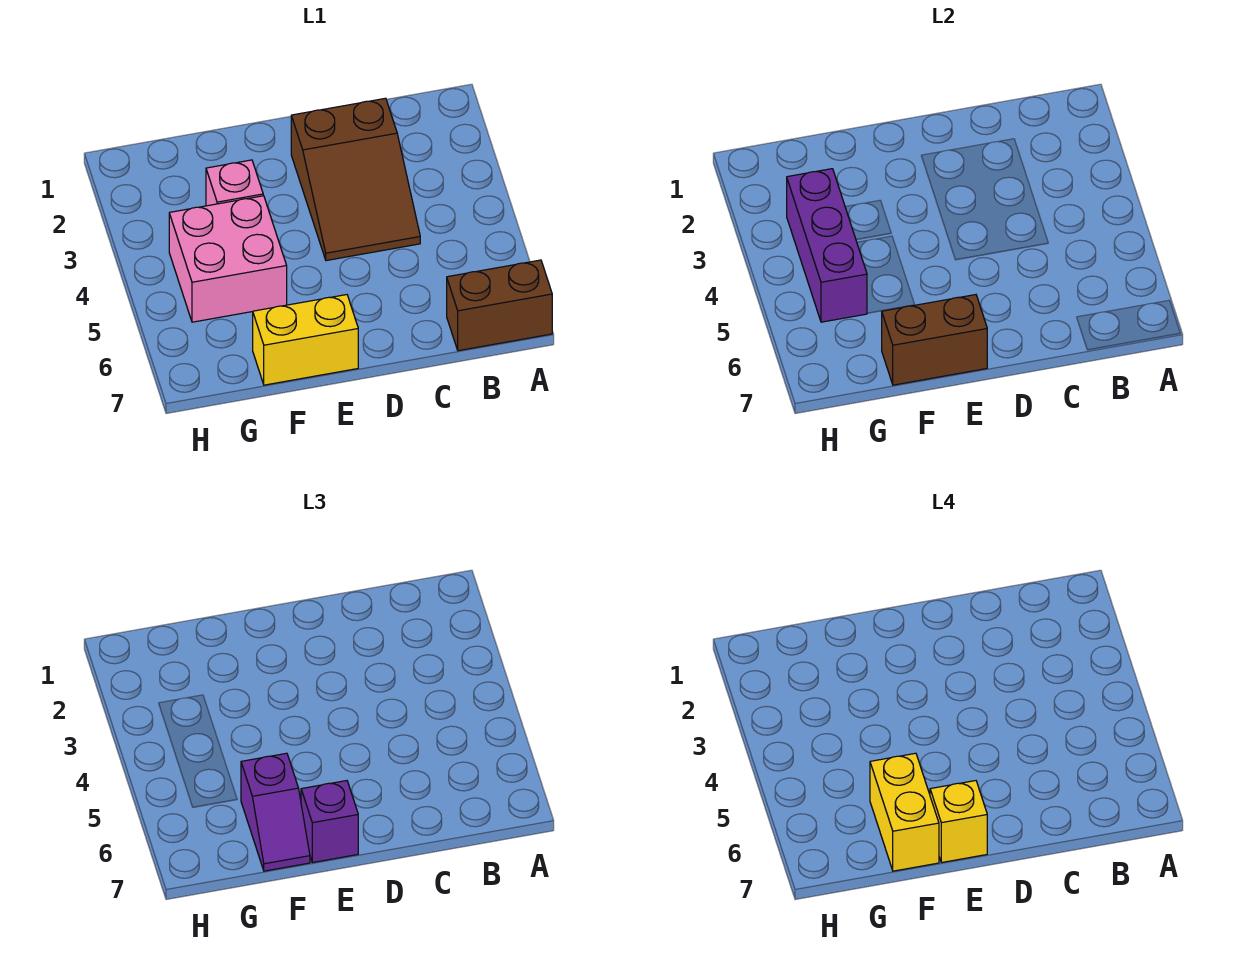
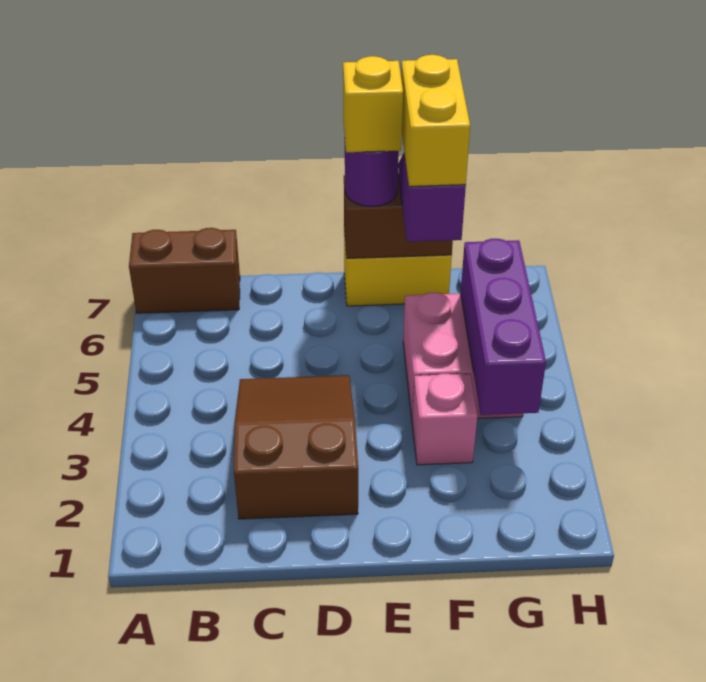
purple brick E7 level 3 -> purple round brick E7 level 3

